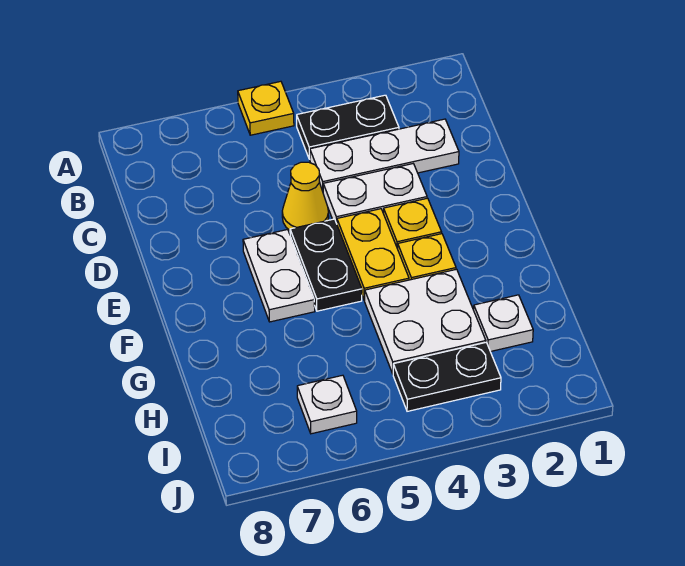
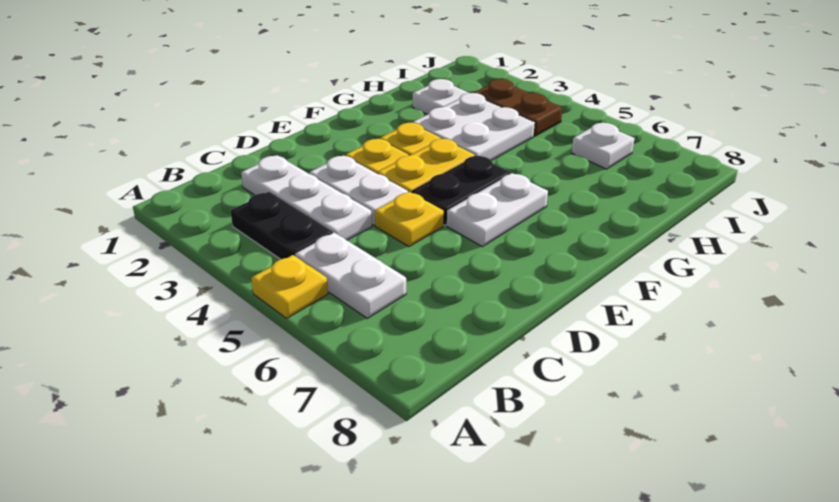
none -> white plate B5:B6 level 1
yellow cone D5 level 1 -> yellow plate D5 level 1
black plate I3:I4 level 1 -> brown plate I3:I4 level 1

